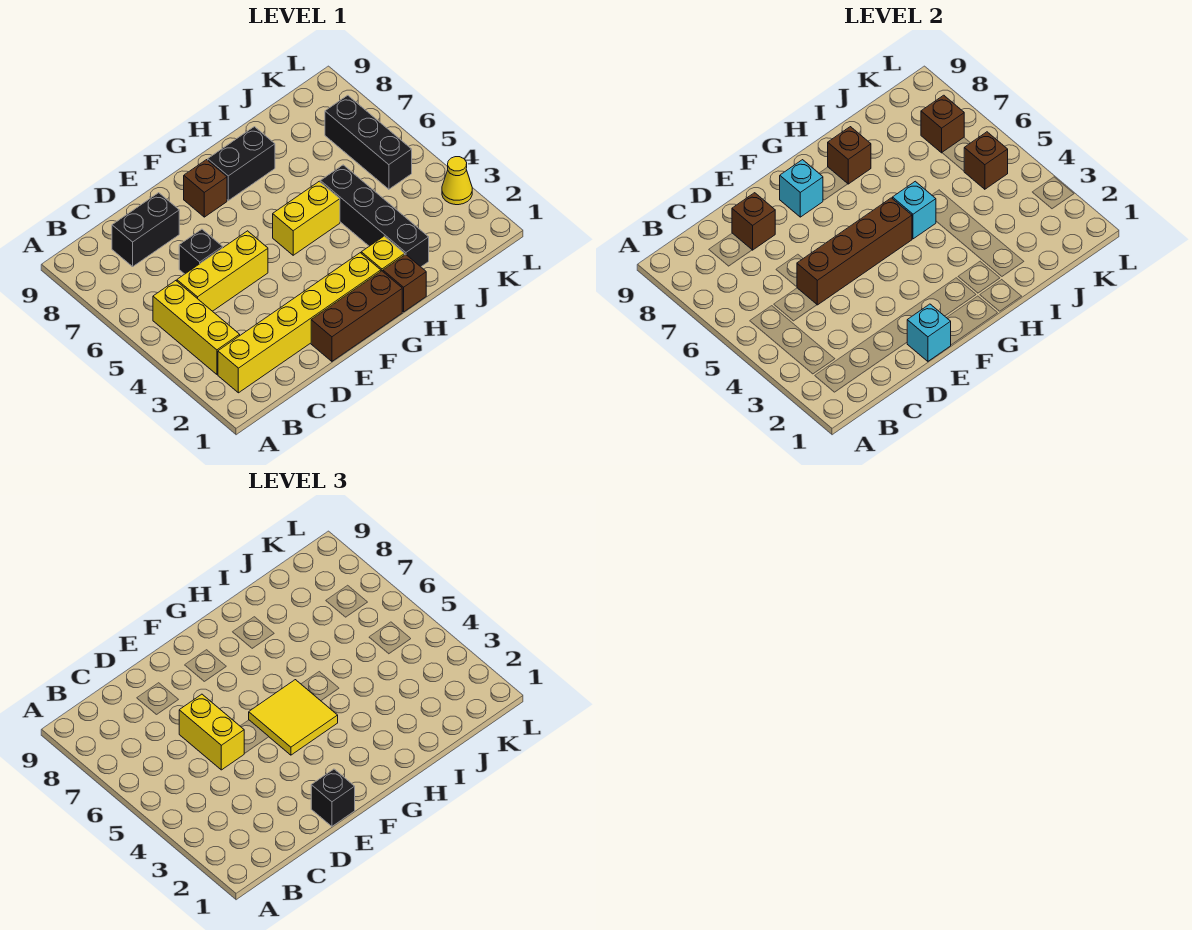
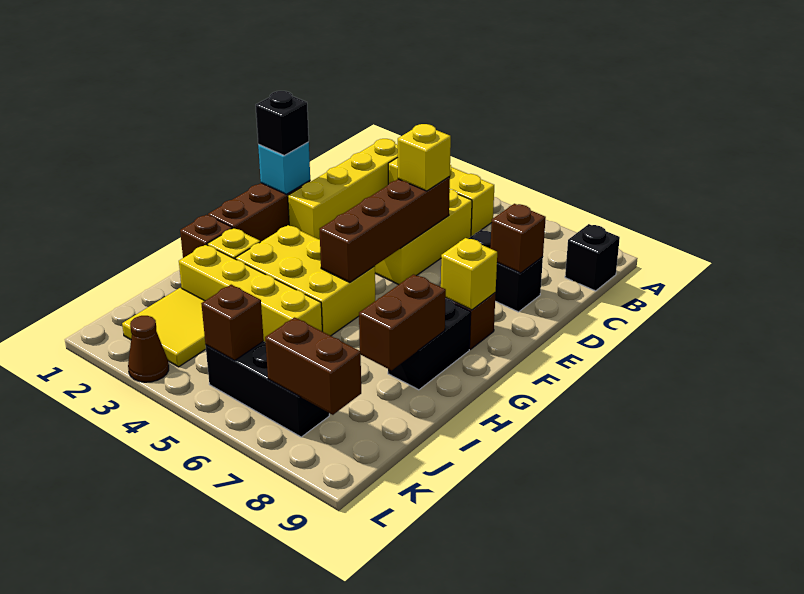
yellow brick B2:G2 level 1 -> yellow brick B2:E2 level 1
black brick C8:D8 level 1 -> black brick D7:D8 level 1
yellow brick D5:D6 level 3 -> yellow brick D5 level 3
black brick D6 level 1 -> black brick B9 level 1
yellow tile F4:G5 level 3 -> yellow tile J2:K3 level 1
cyan brick F8 level 2 -> yellow brick F8 level 2
yellow brick G5:H5 level 1 -> yellow brick G3:H5 level 1
cyan brick H5 level 2 -> none
brown brick H8 level 2 -> brown brick H8:I8 level 2
black brick I2:I5 level 1 -> yellow brick I2:I5 level 1
brown brick K7 level 2 -> brown brick K7:K8 level 2
yellow cone L3 level 1 -> brown cone L3 level 1

